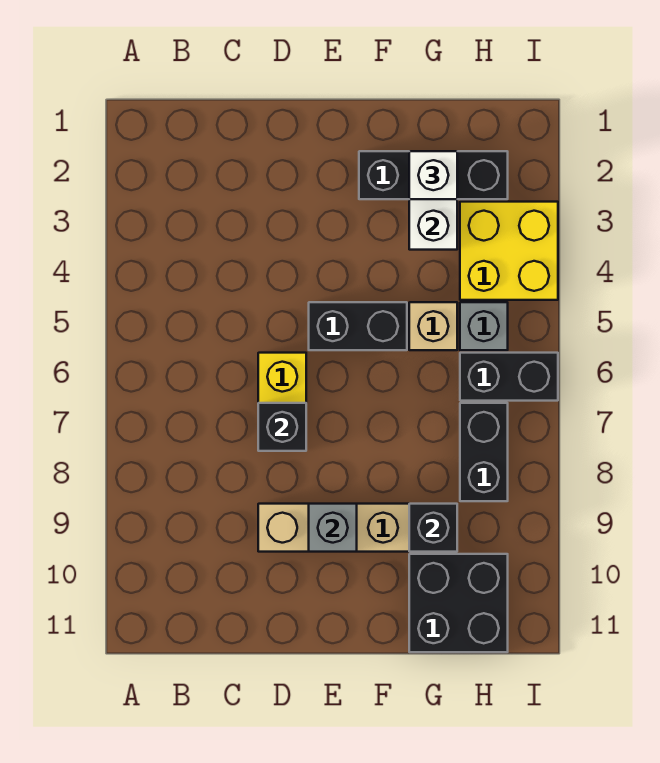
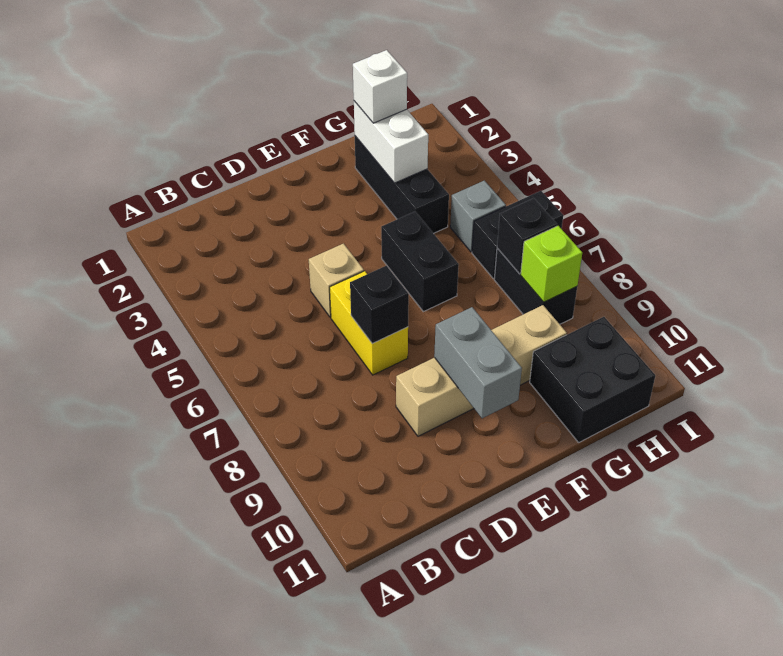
black brick E5:F5 level 1 -> black brick F5:F6 level 1
grey brick E9 level 2 -> grey brick E9:E10 level 2
black brick F2:H2 level 1 -> black brick G2:G4 level 1
tan brick G5 level 1 -> tan brick D5 level 1
black brick G9 level 2 -> black brick H7 level 2
yellow brick H3:I4 level 1 -> none
none -> lime brick H8 level 2

